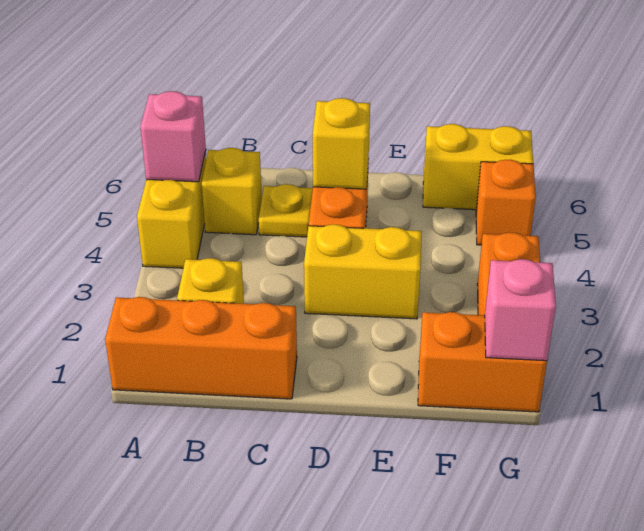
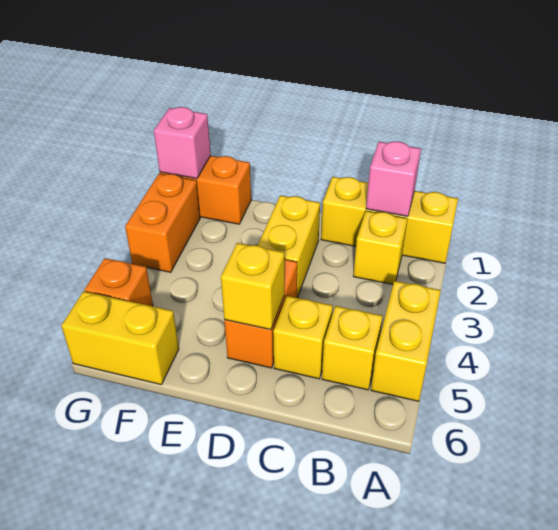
orange brick A1:C1 level 1 -> yellow brick A1:C1 level 1
pink brick A5 level 2 -> pink brick B1 level 2
yellow plate C5 level 1 -> yellow brick C5 level 1
yellow brick D3:E3 level 1 -> yellow brick D2:D3 level 1

